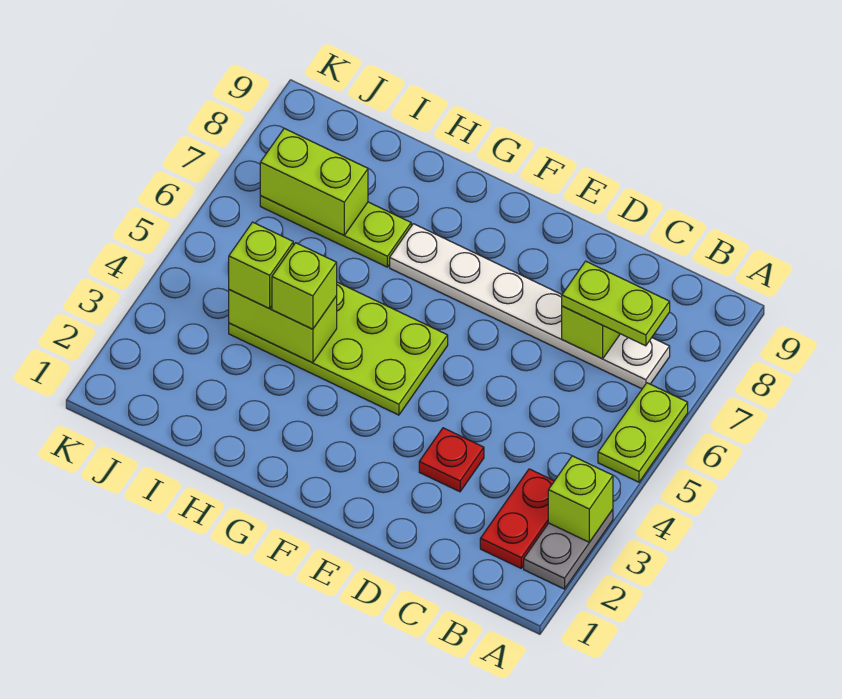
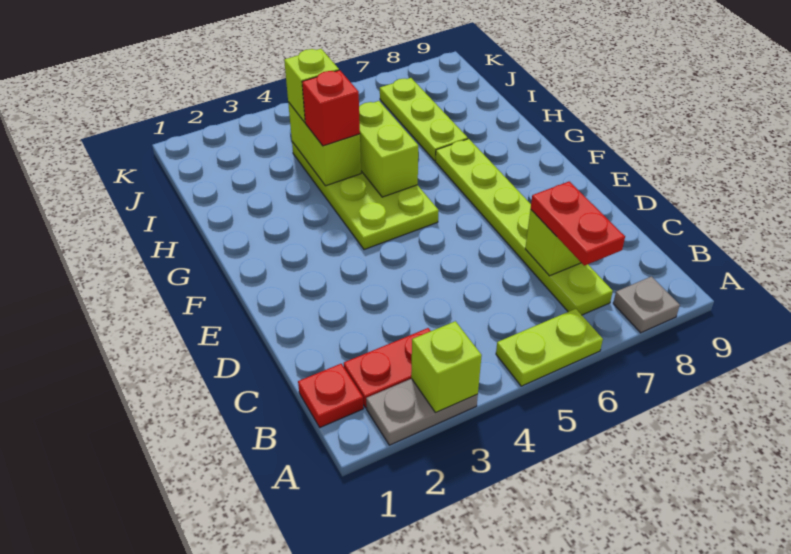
none -> grey plate A8 level 1
white plate B7:G7 level 1 -> lime plate B7:G7 level 1
lime plate B7:C7 level 3 -> red plate B7:C7 level 3
red plate D3 level 1 -> red plate B1 level 1
lime brick H4 level 3 -> red brick H4 level 3
lime brick I7:J7 level 2 -> lime brick G5:H5 level 2

